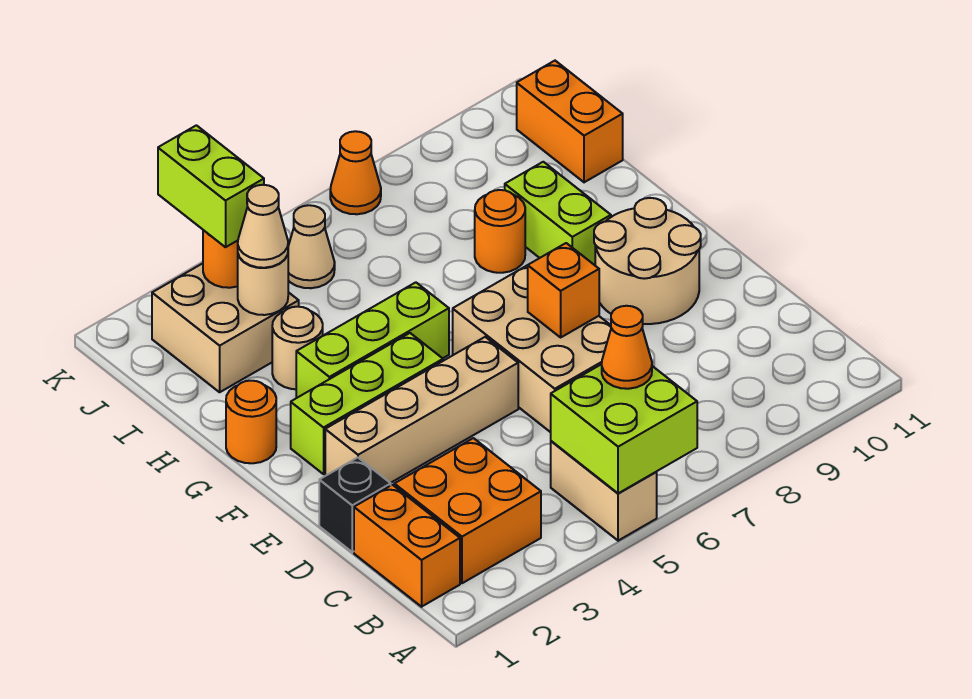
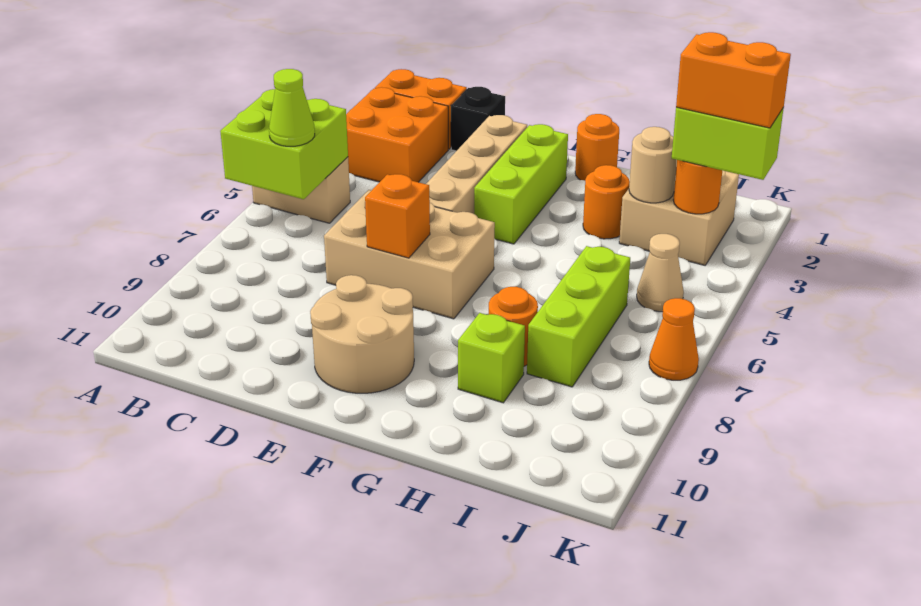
orange cone B6 level 3 -> lime cone B6 level 3
lime brick G3:G5 level 1 -> lime brick I6:I8 level 1
lime brick G9:H9 level 1 -> lime brick H9 level 1
tan round brick H3 level 1 -> orange round brick H3 level 1
tan cone I3 level 3 -> none
orange brick I11:J11 level 1 -> orange brick J3:K3 level 4

